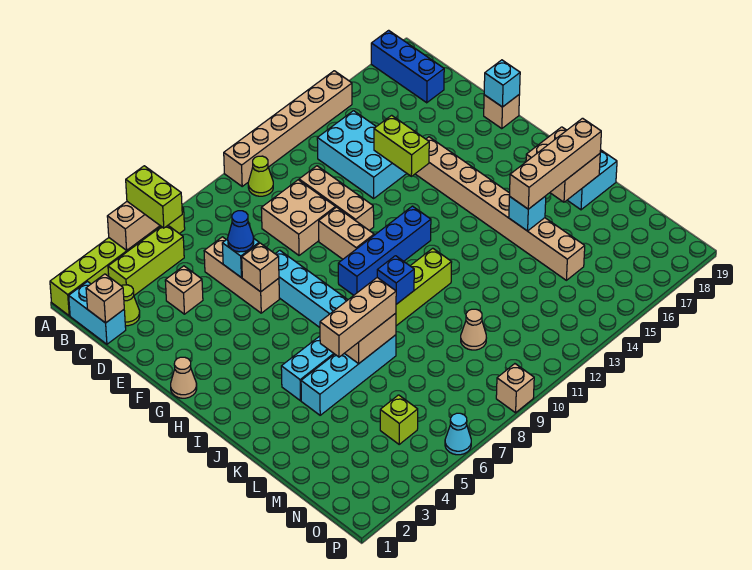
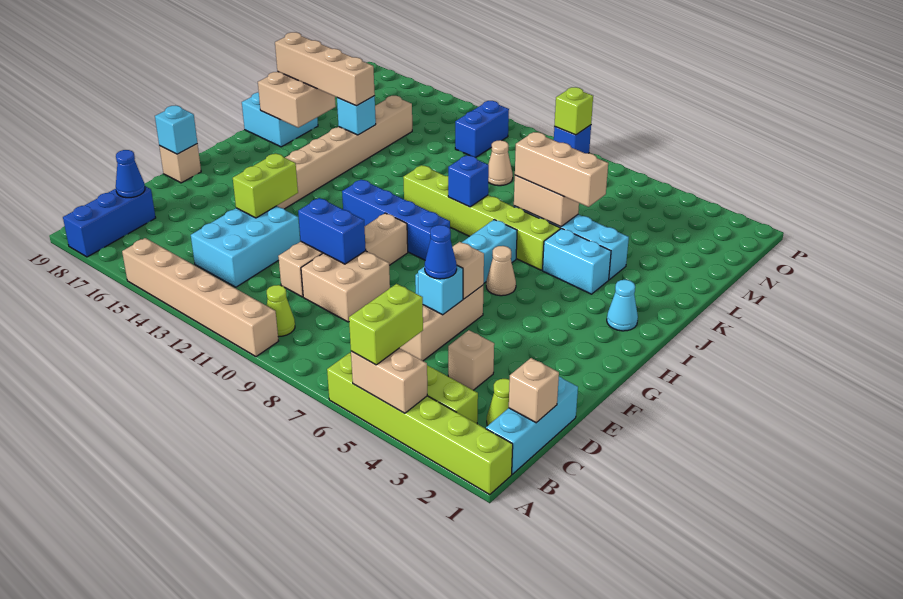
cyan brick B1:C1 level 1 -> cyan brick B1:D1 level 1
none -> blue cone C18 level 2
none -> blue brick E10:E11 level 2
tan cone G1 level 1 -> tan cone H6 level 1
lime brick N5 level 1 -> lime brick P9 level 2
none -> blue brick N12:O12 level 1
cyan cone P6 level 1 -> cyan cone I2 level 1
tan brick P9 level 1 -> blue brick P9 level 1

